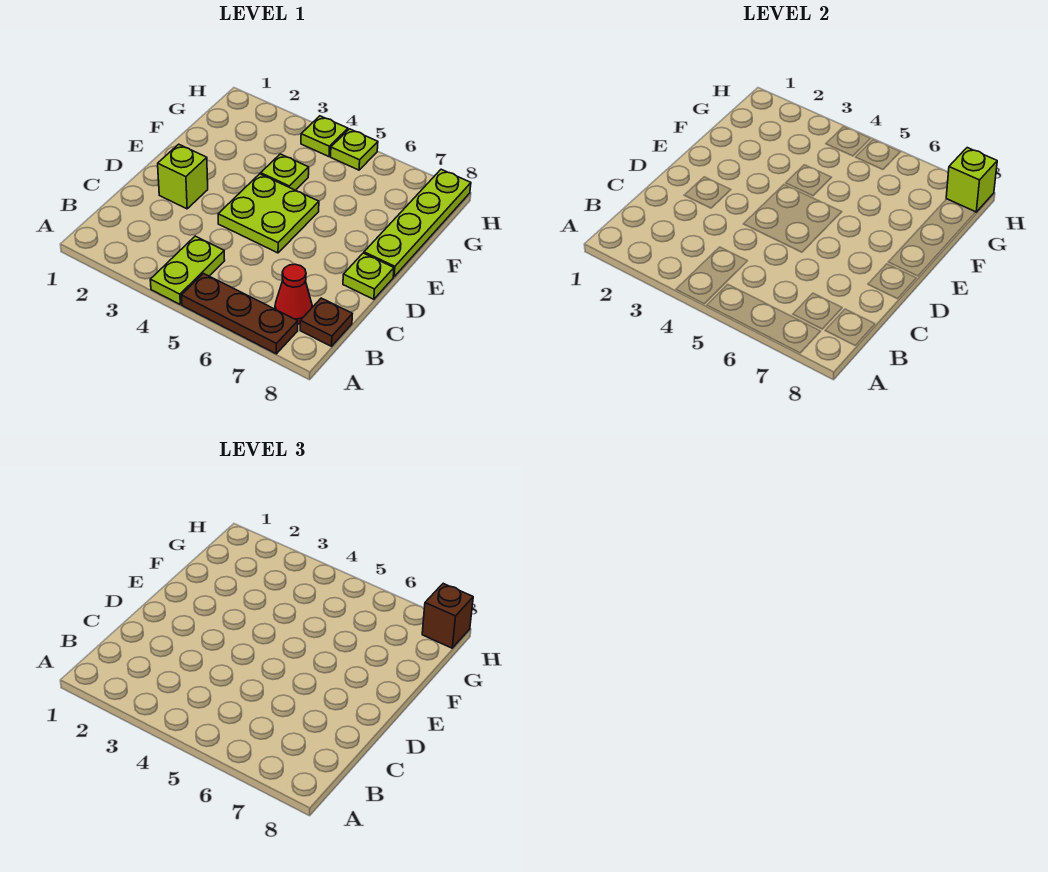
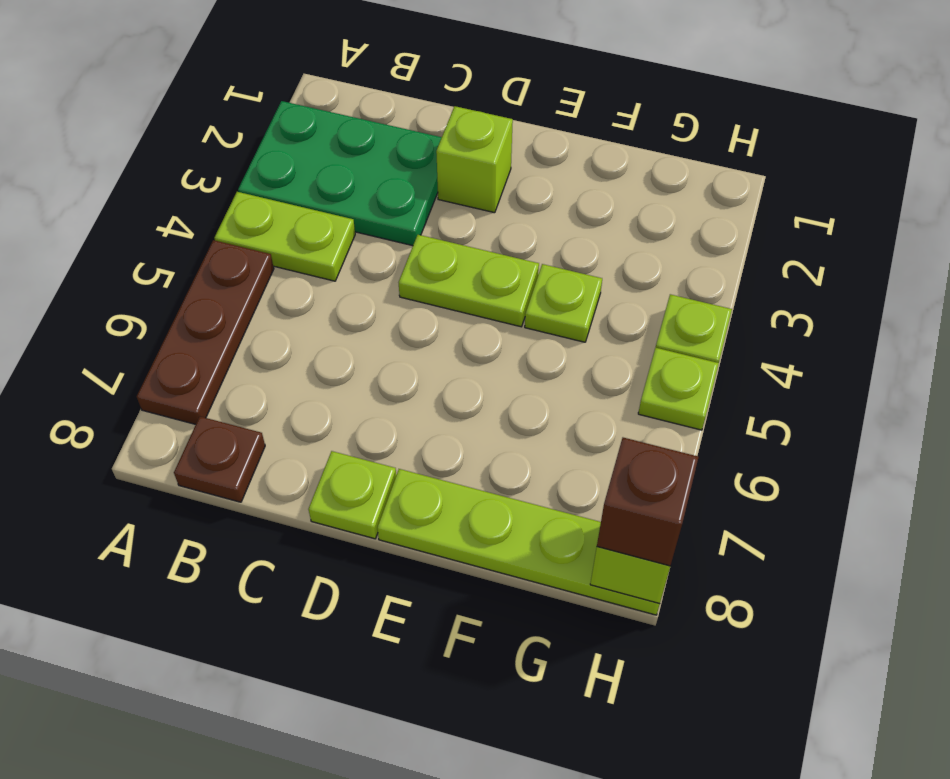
none -> green plate A2:C3 level 1
red cone B7 level 1 -> none
lime plate D4:E5 level 1 -> lime plate D4:E4 level 1

